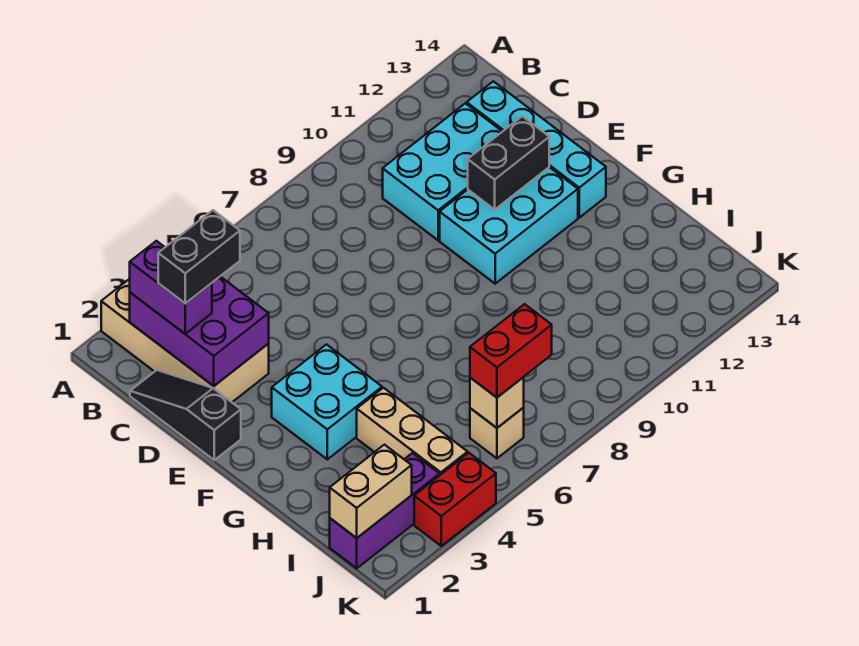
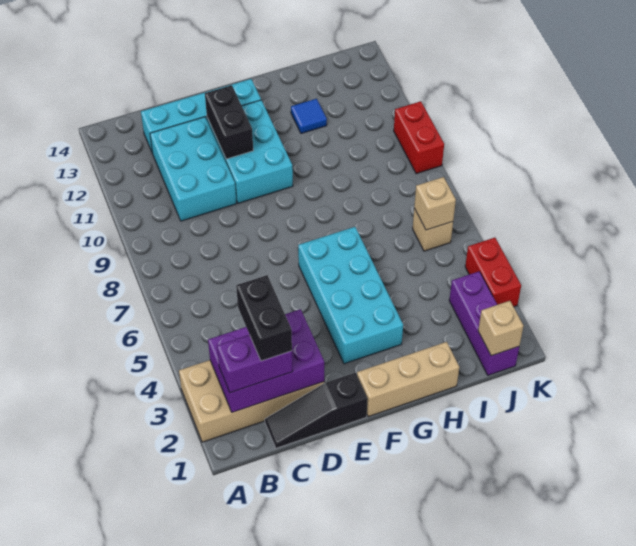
cyan brick F3:G4 level 1 -> cyan brick F3:G6 level 1
tan brick H4:J4 level 1 -> tan brick F1:H1 level 1
none -> blue tile H12 level 1
tan brick J1:J2 level 2 -> tan brick J1 level 2
red brick J6:J7 level 3 -> red brick K9:K10 level 1

